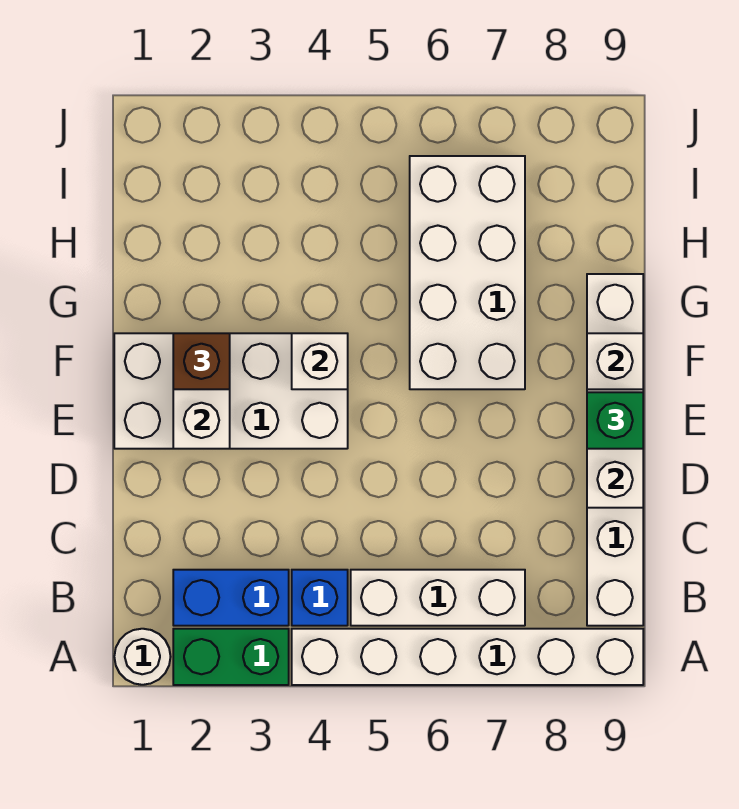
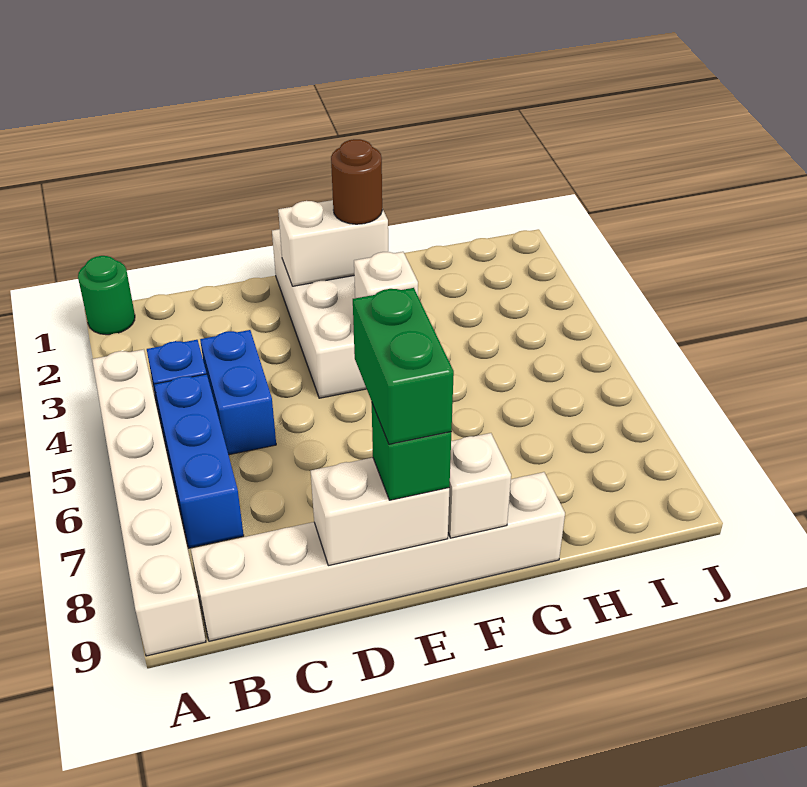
white round brick A1 level 1 -> green round brick A1 level 1
green brick A2:A3 level 1 -> green brick E8:E9 level 4
blue brick B2:B3 level 1 -> blue brick C4:C5 level 1
white brick B5:B7 level 1 -> blue brick B5:B7 level 1
brown brick F2 level 3 -> brown round brick F2 level 3
white brick F6:I7 level 1 -> none

